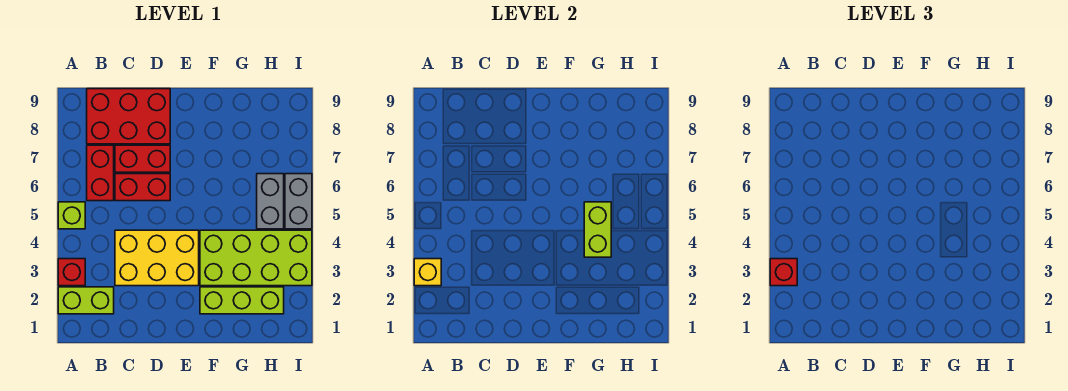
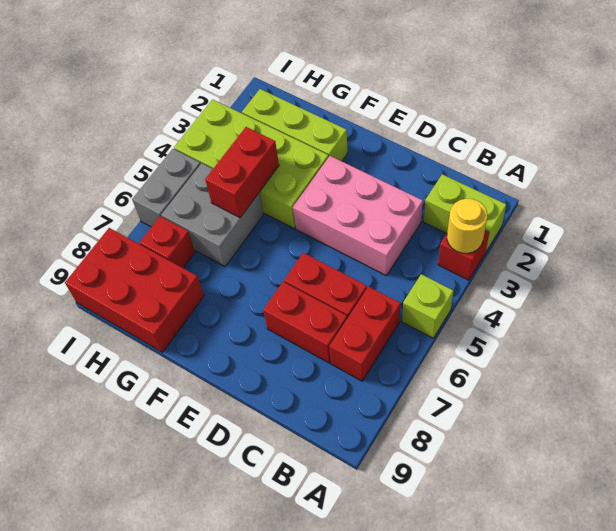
yellow brick A3 level 2 -> yellow round brick A3 level 2
red brick A3 level 3 -> red brick H7 level 1
red brick B8:D9 level 1 -> red brick G8:I9 level 1
yellow brick C3:E4 level 1 -> pink brick C3:E4 level 1
lime brick G4:G5 level 2 -> red brick G4:G5 level 2
grey brick H5:H6 level 1 -> grey brick G5:H6 level 1

